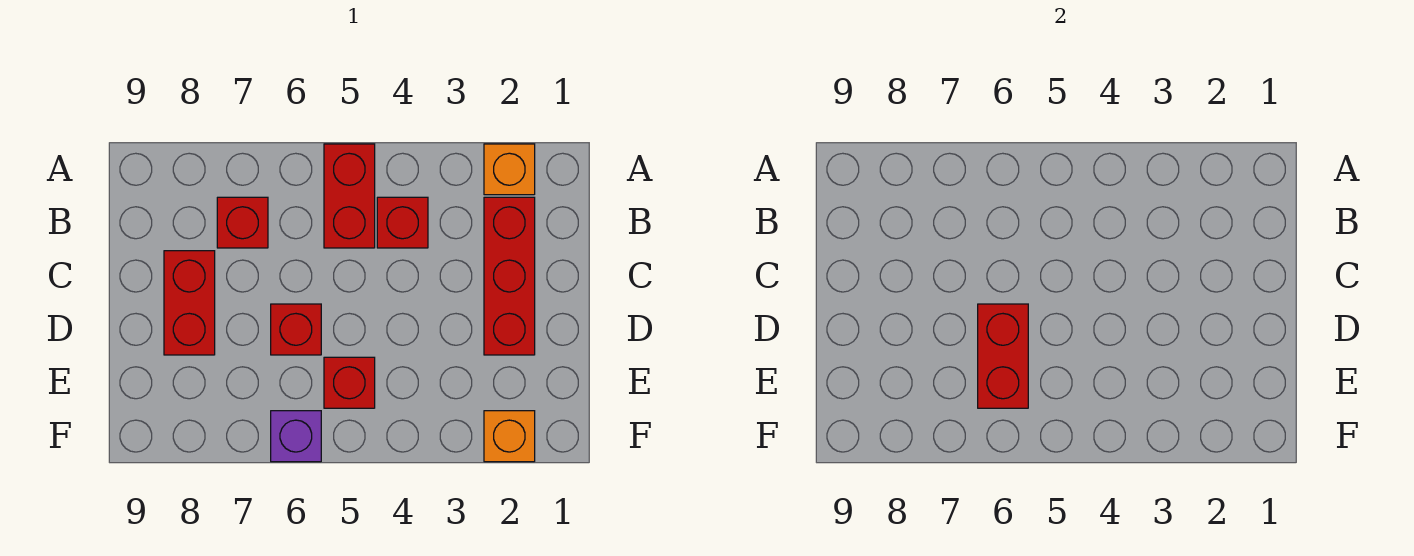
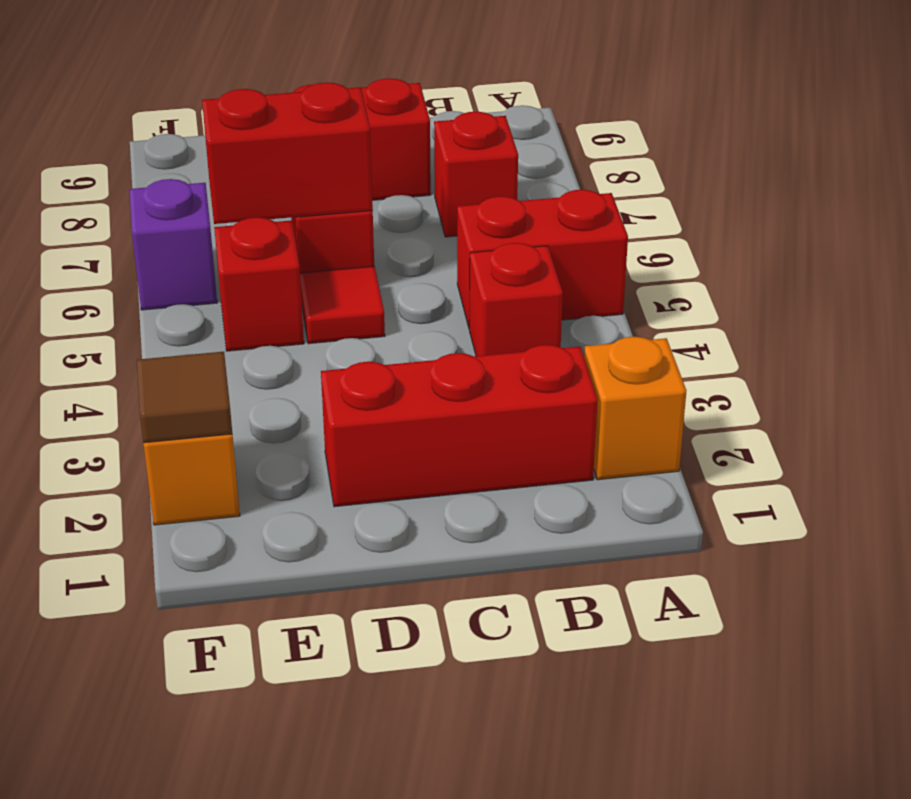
none -> red tile D5 level 1
none -> brown tile F2 level 2

